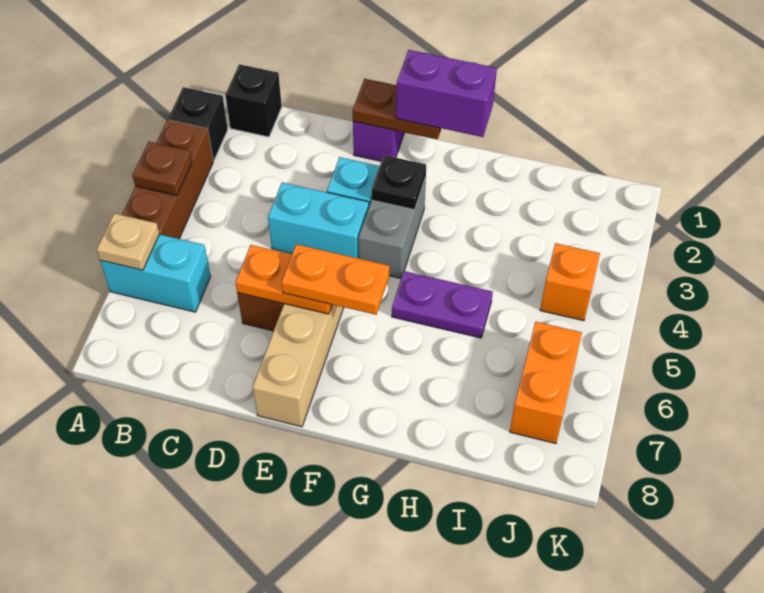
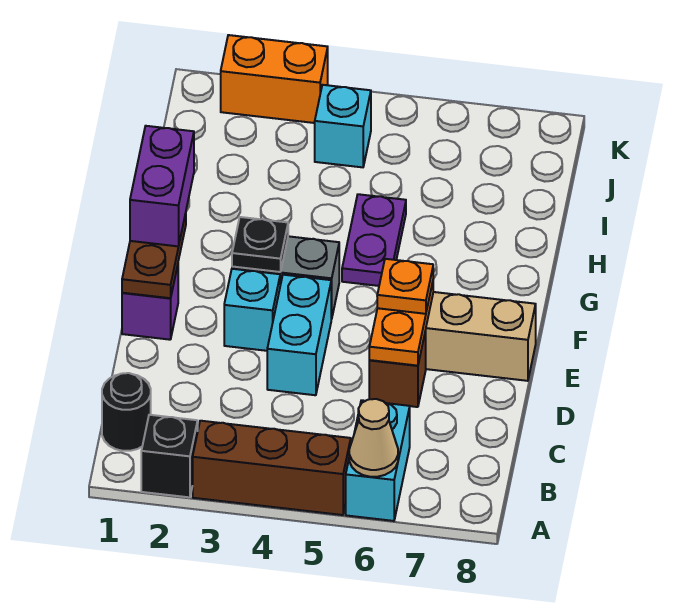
brown plate A4 level 2 -> none
tan plate A6 level 2 -> tan cone A6 level 2
black brick B1 level 1 -> black round brick B1 level 1
orange plate E6:F6 level 3 -> orange plate E6 level 3
orange brick J4 level 1 -> cyan brick J4 level 1
orange brick J6:J7 level 1 -> orange brick K2:K3 level 1

